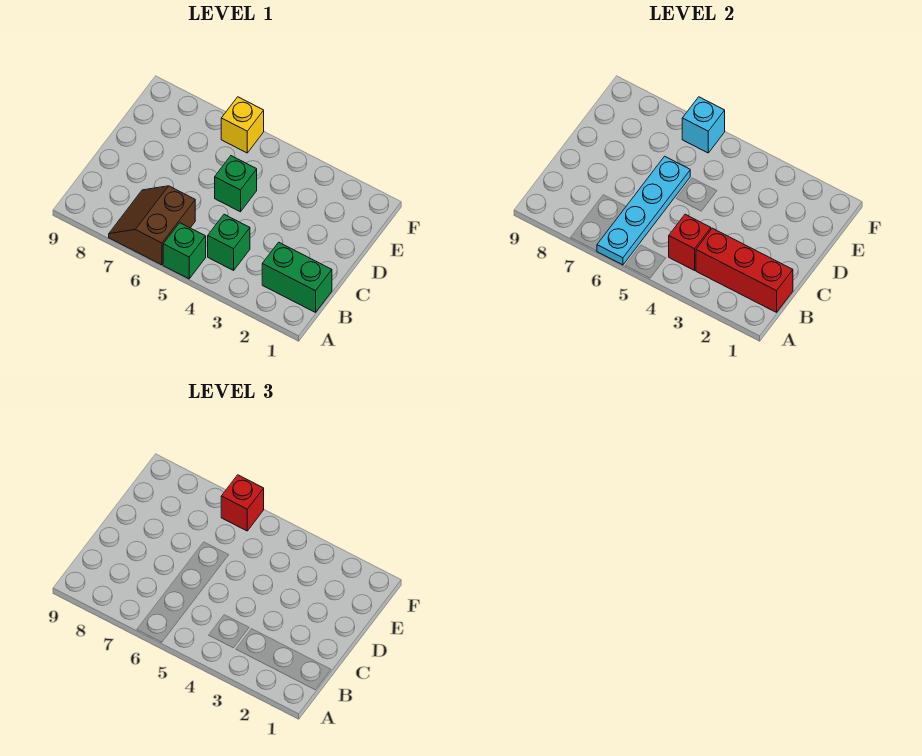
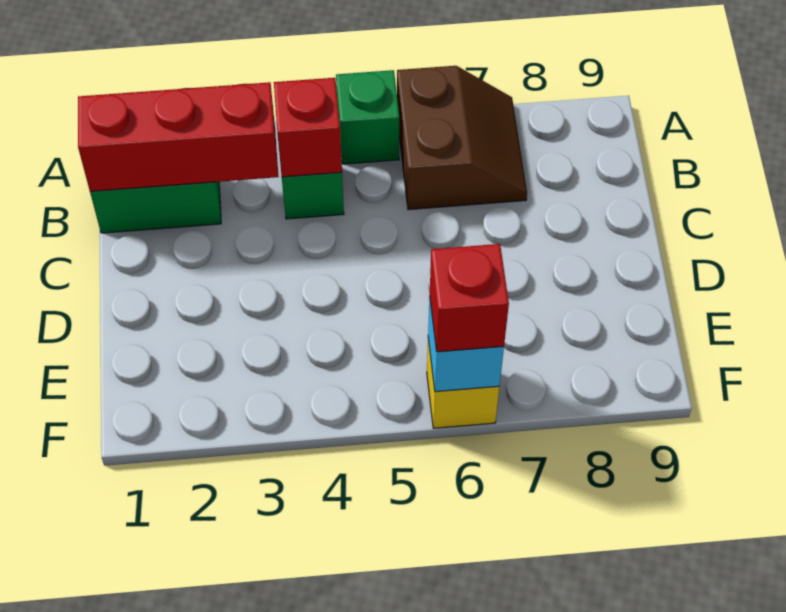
cyan plate A6:D6 level 2 -> none
green brick D5 level 1 -> none

